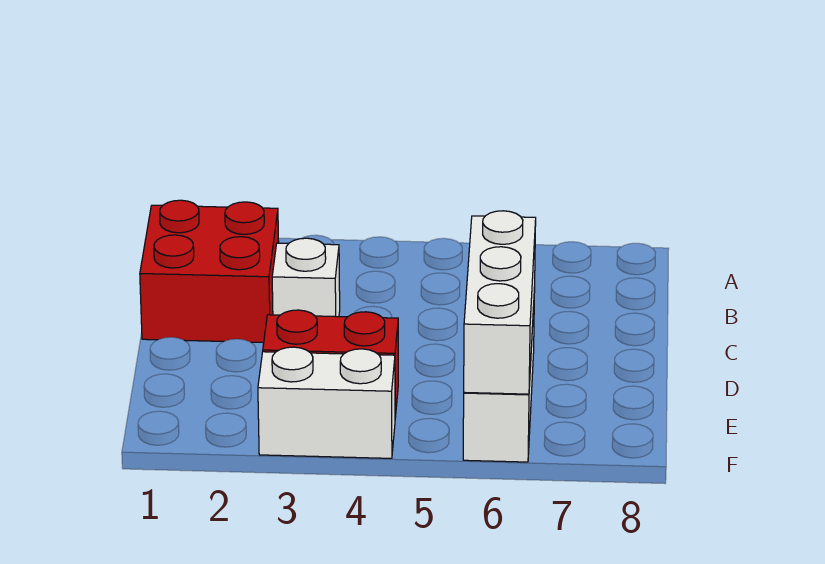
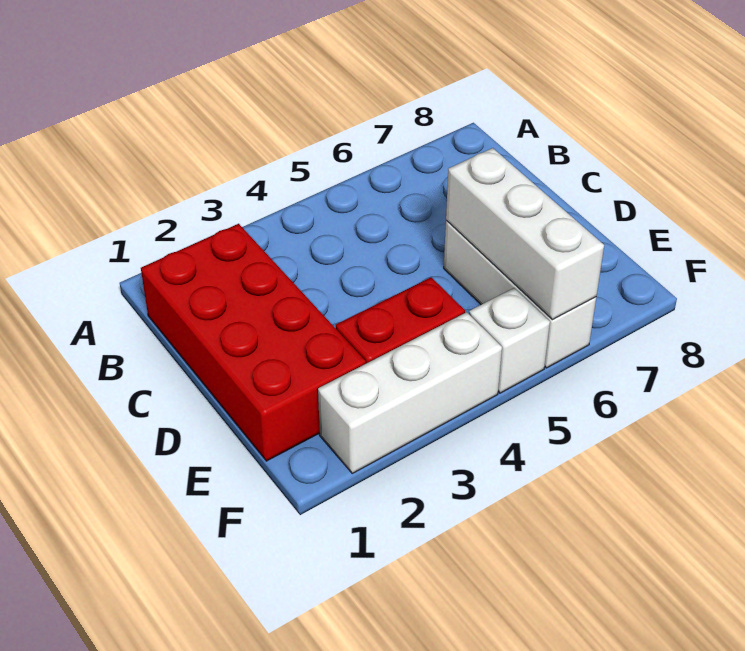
red brick B1:C2 level 1 -> red brick B1:E2 level 1
white brick C3 level 1 -> white brick F5 level 1
white brick F3:F4 level 1 -> white brick F2:F4 level 1

